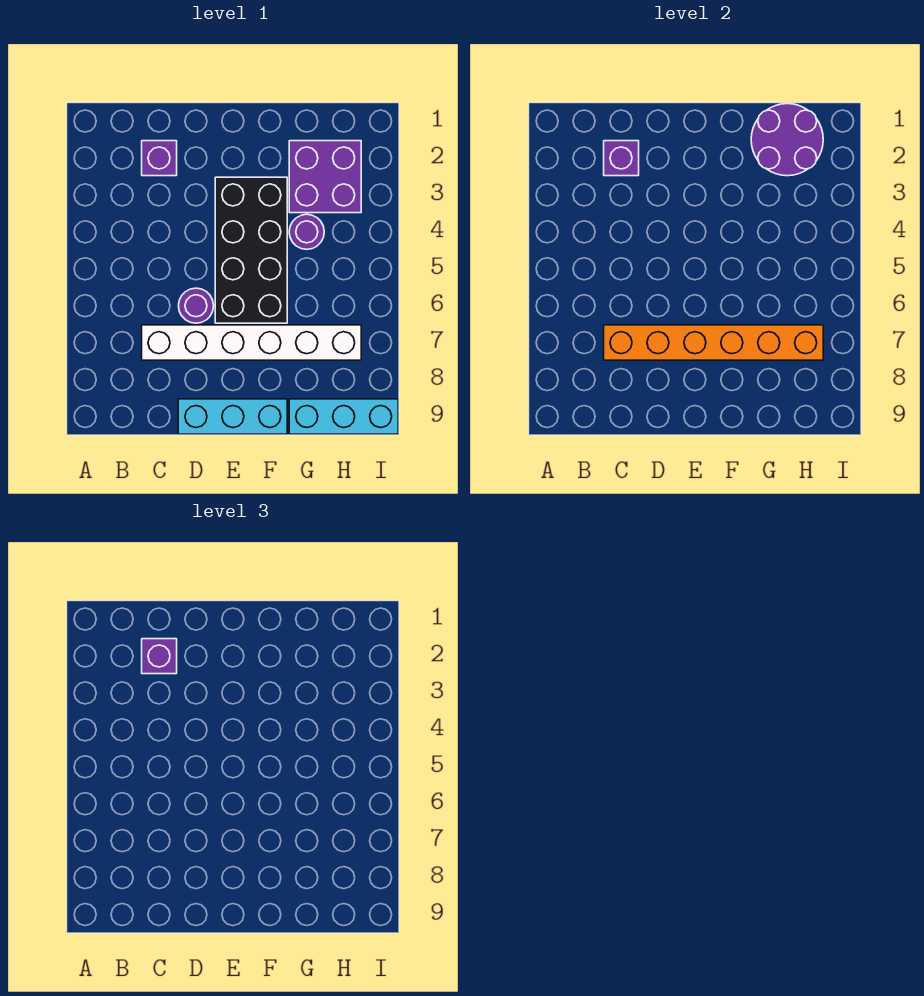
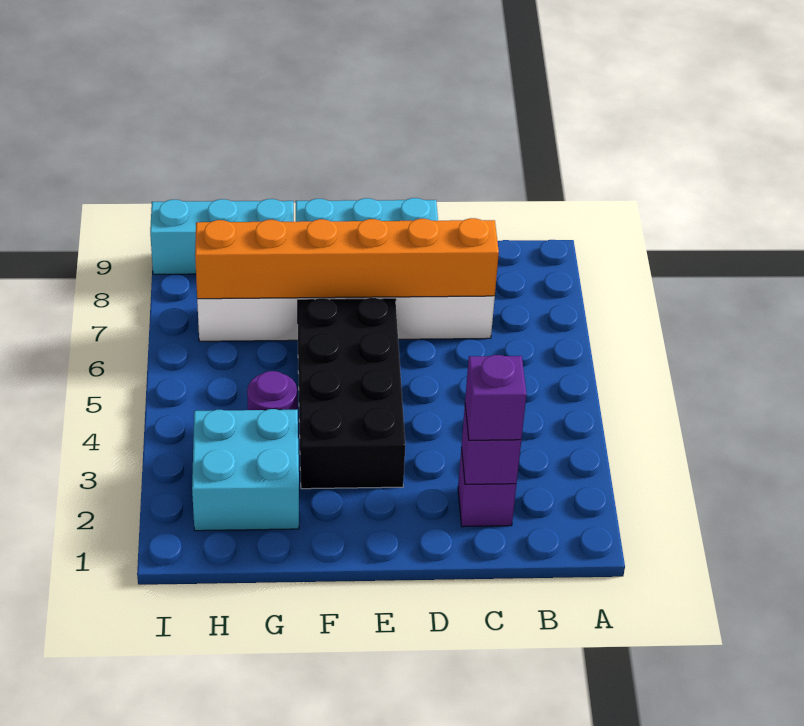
purple round brick D6 level 1 -> none
purple round brick G1:H2 level 2 -> none
purple brick G2:H3 level 1 -> cyan brick G2:H3 level 1

